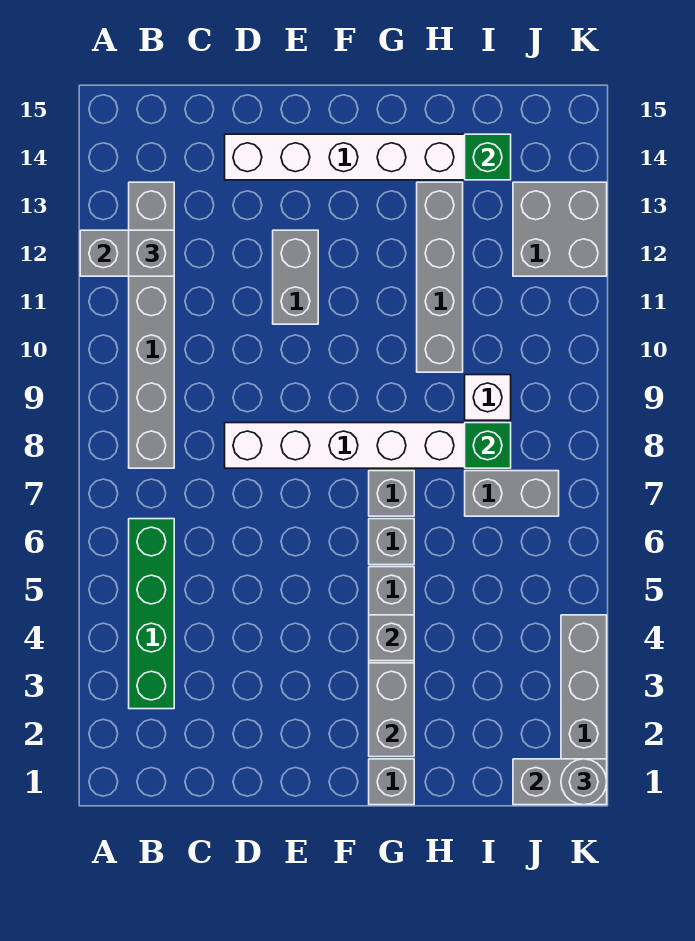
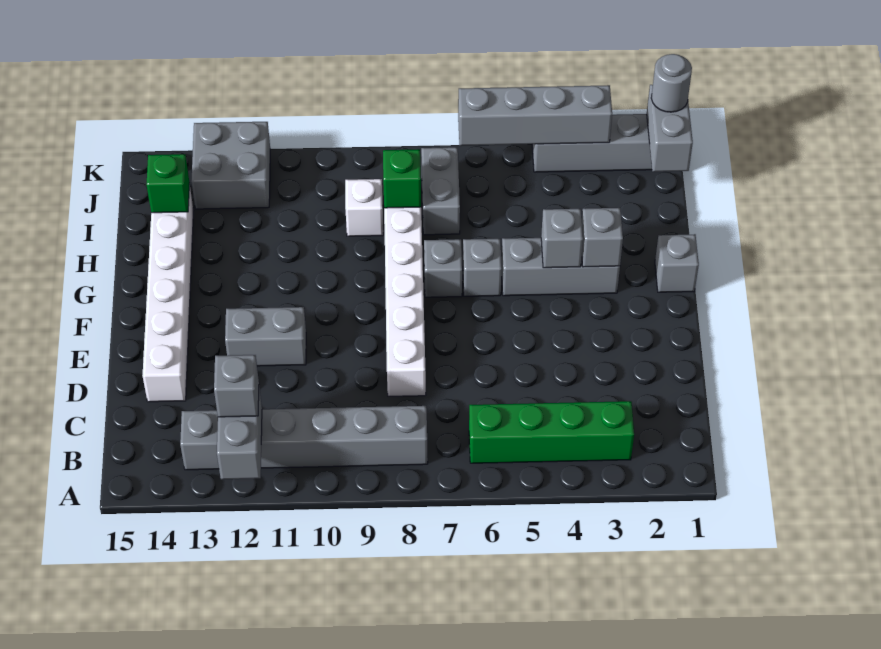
grey brick G2:G3 level 2 -> grey brick G3 level 2
grey brick H10:H13 level 1 -> grey brick K3:K6 level 2

